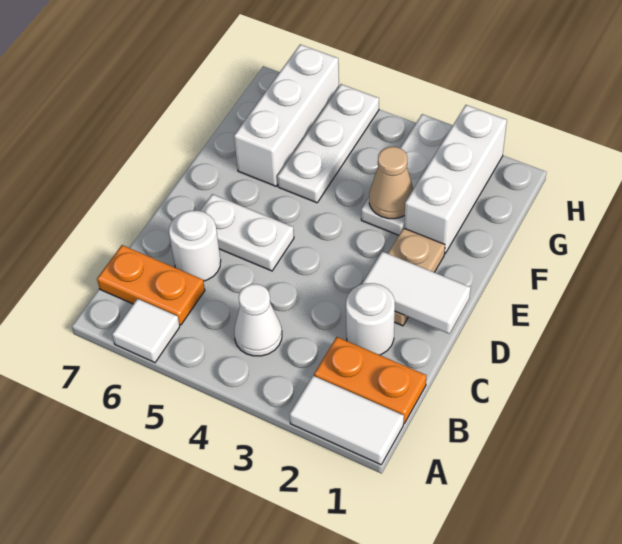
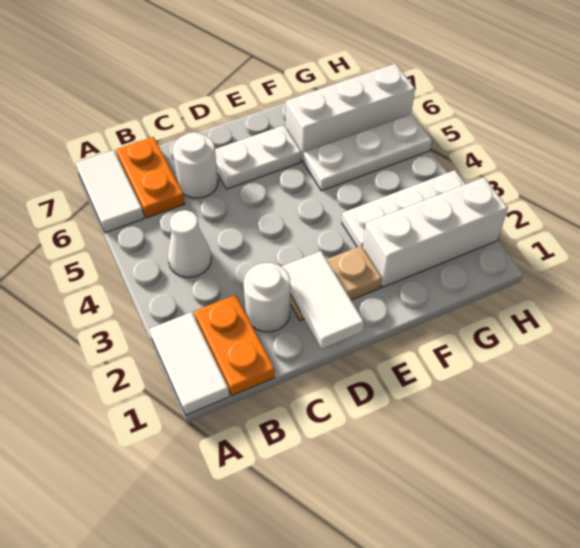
white tile A6 level 1 -> white tile A6:A7 level 1
white plate D5:D6 level 1 -> white plate D6:E6 level 1
tan cone F3 level 2 -> none

